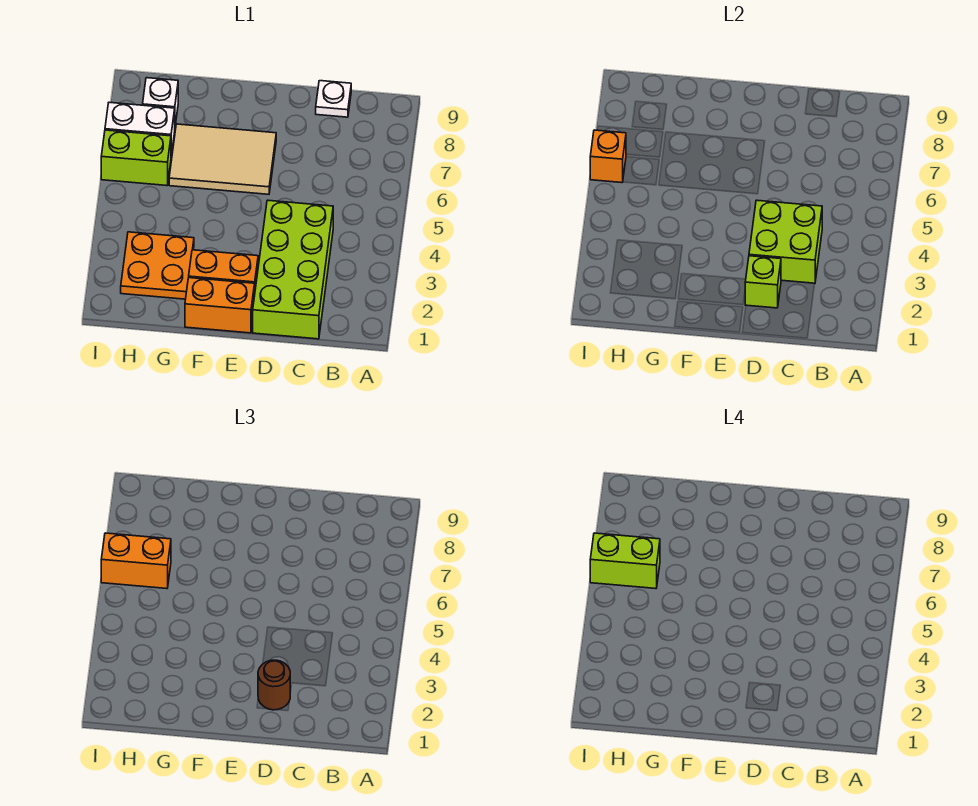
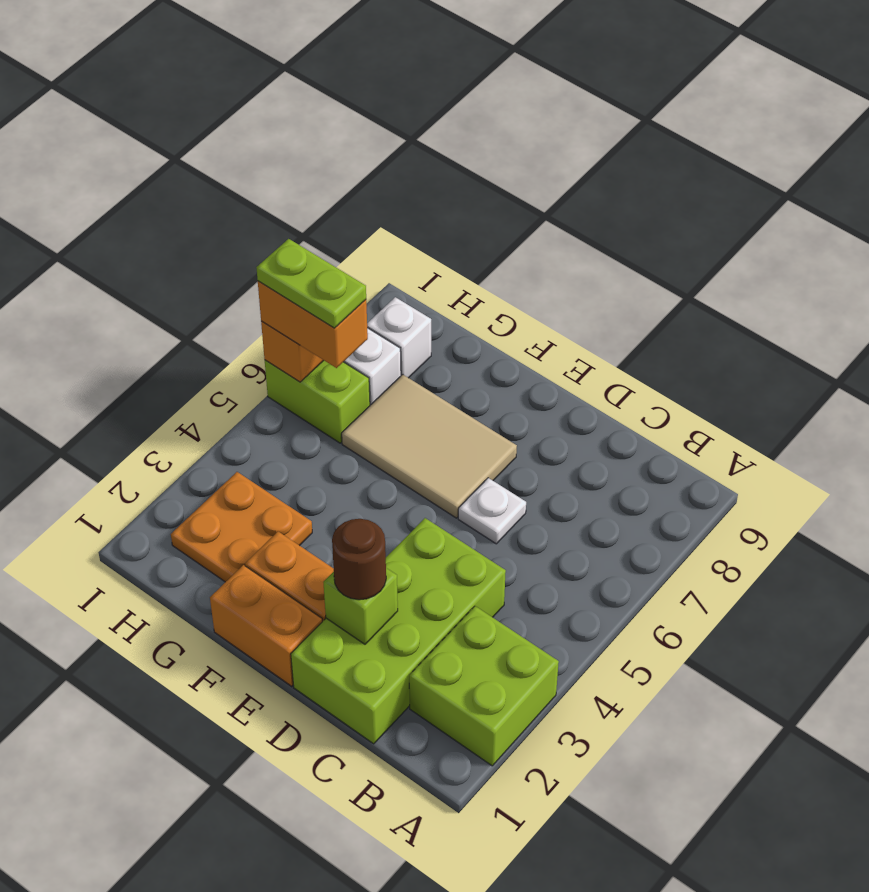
lime brick C3:D4 level 2 -> lime brick A2:B3 level 1
white plate C9 level 1 -> white plate D6 level 1
lime brick H6:I6 level 4 -> lime plate H6:I6 level 4

